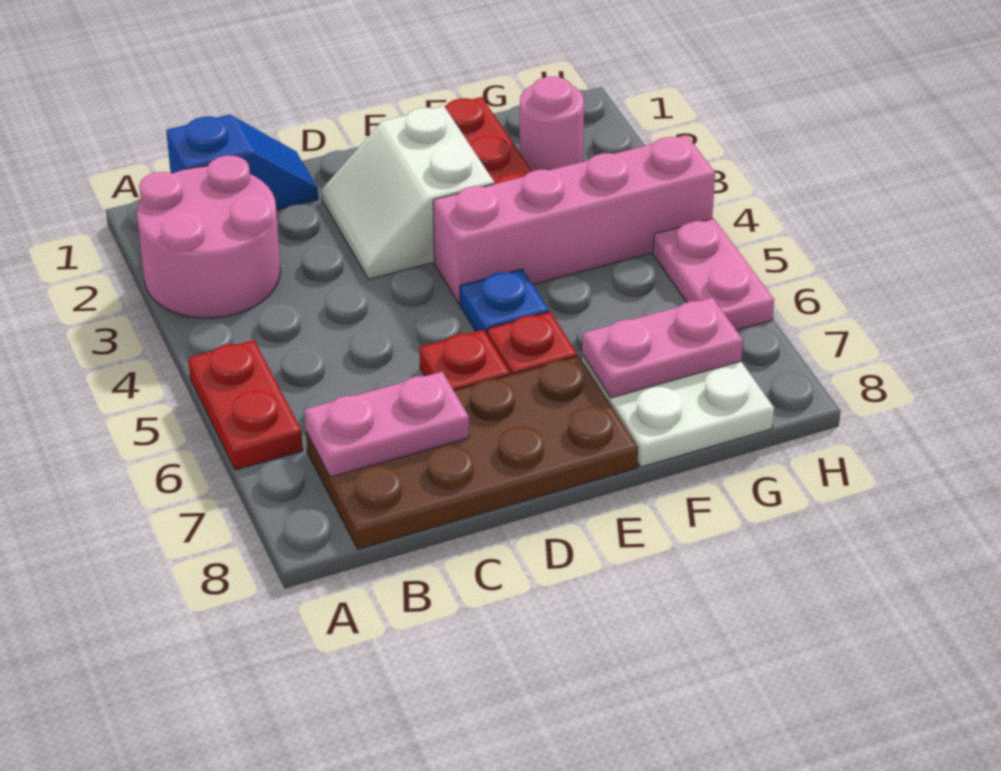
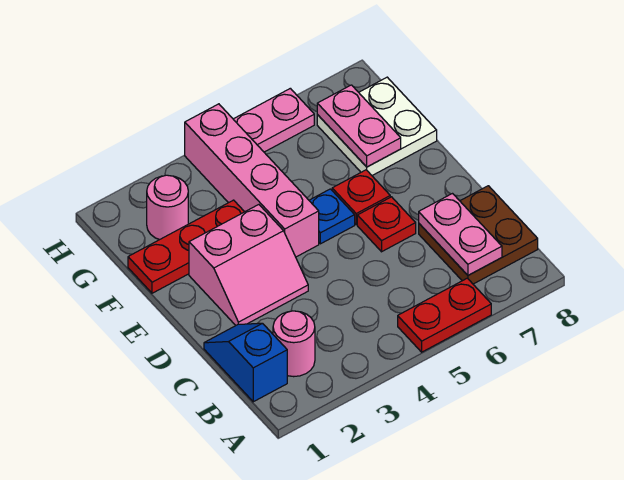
pink round brick A2:B3 level 1 -> pink round brick B2 level 1
brown plate B7:E8 level 1 -> brown plate B7:C8 level 1
white slope D2:E3 level 1 top E -> pink slope D2:E3 level 1 top E

